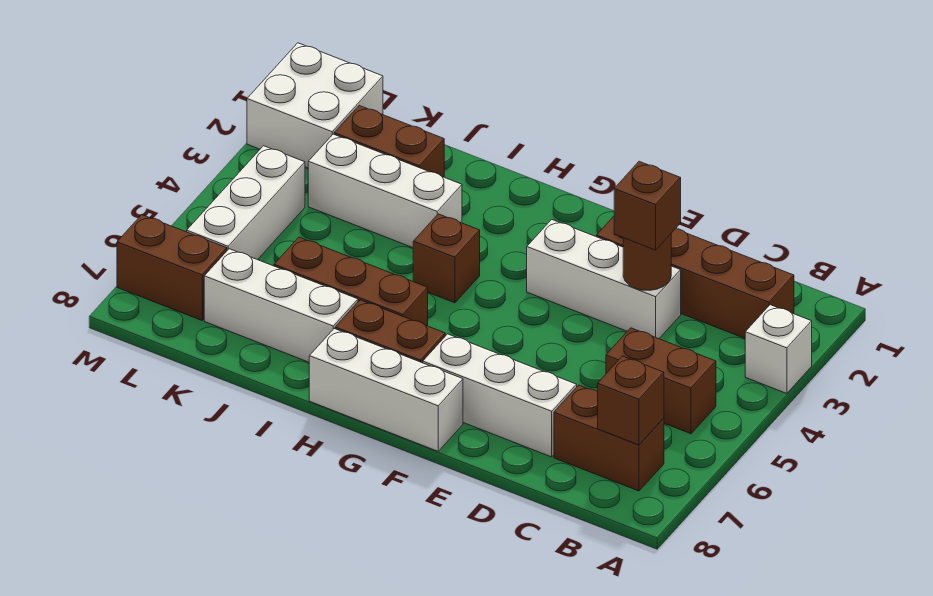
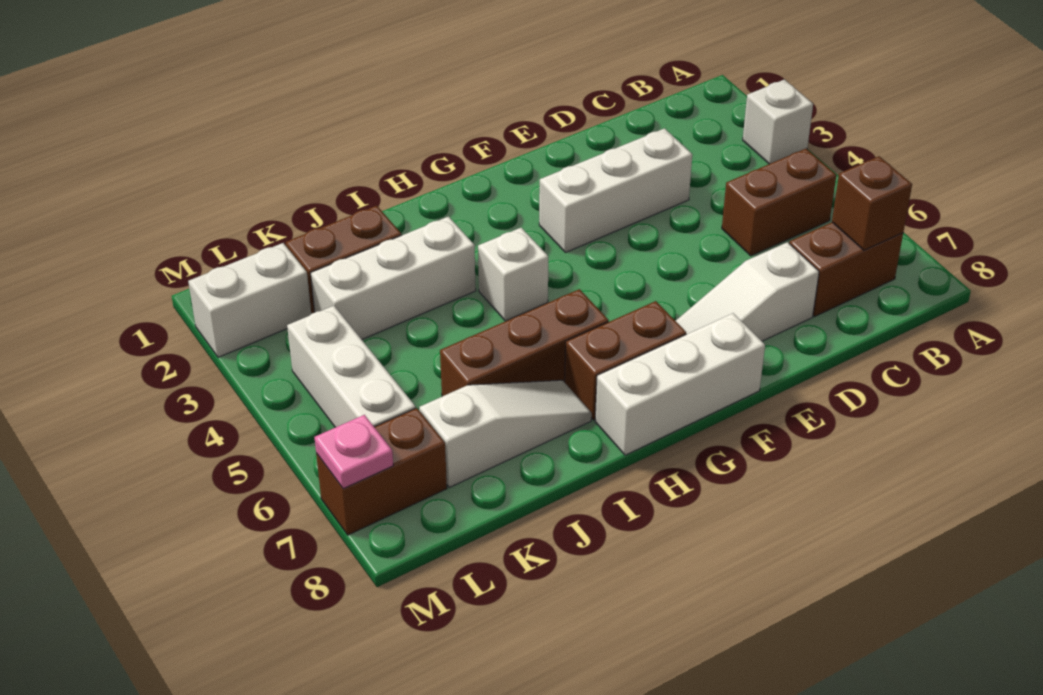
brown brick B2:E2 level 1 -> none
brown round brick D3 level 2 -> none
brown brick D3 level 3 -> none
white brick D7:F7 level 1 -> white slope D7:F7 level 1 top D
brown brick H4 level 1 -> white brick H4 level 1
white brick I7:K7 level 1 -> white slope I7:K7 level 1 top K
white brick L1:M2 level 1 -> white brick L2:M2 level 1
none -> pink plate M7 level 2

